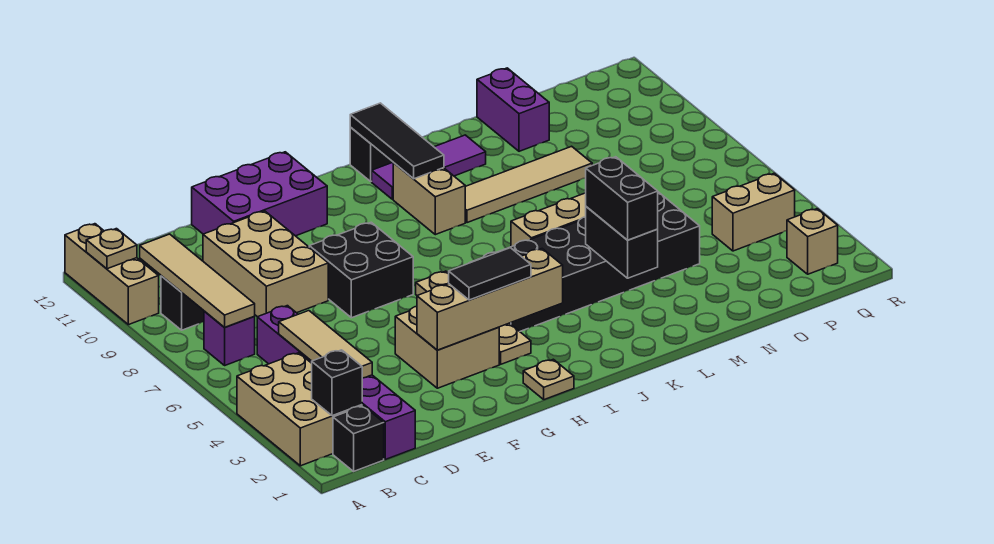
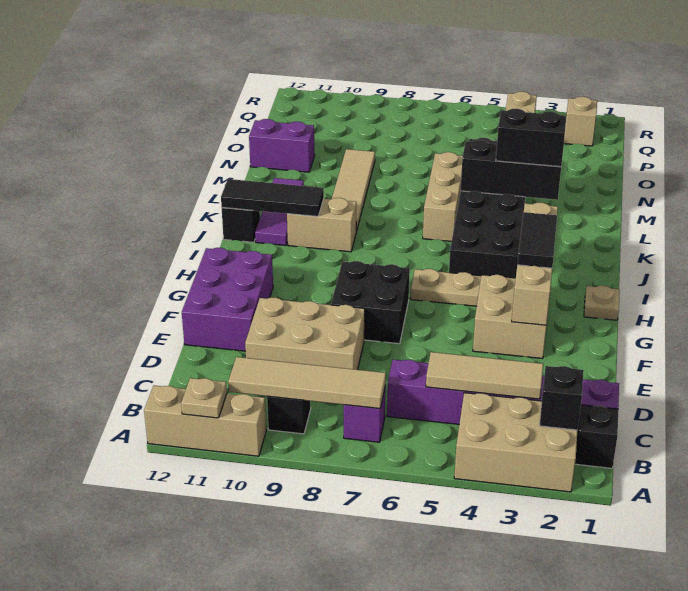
black brick L3:L4 level 2 -> black brick L3:L5 level 2

